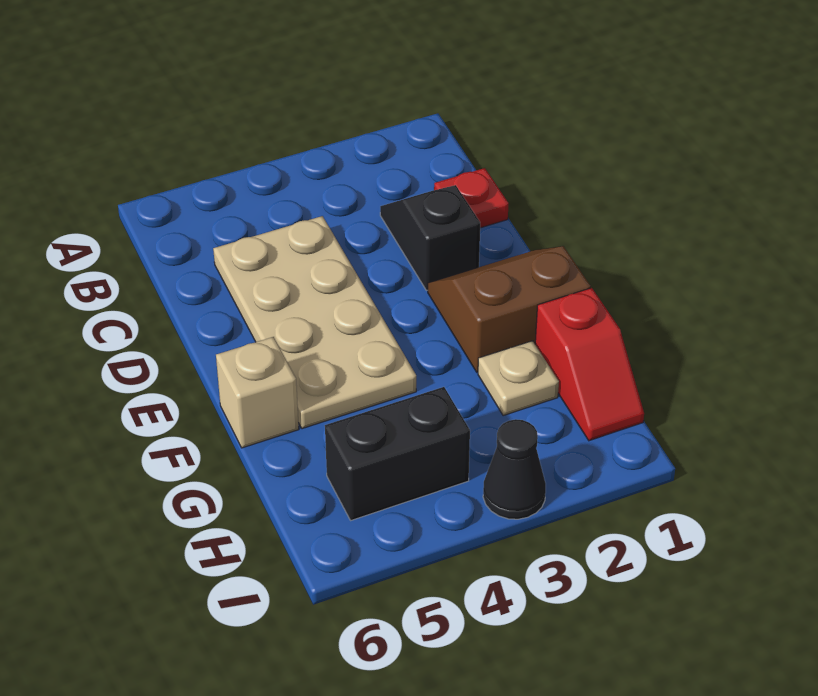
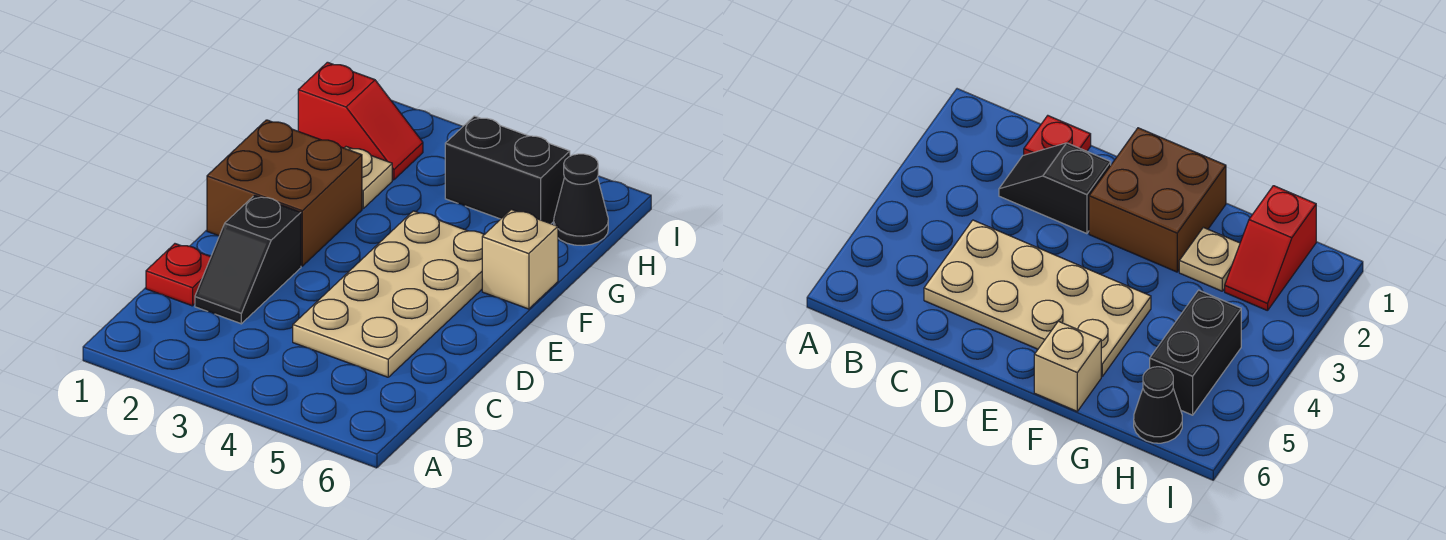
brown slope E1:F2 level 1 top F -> brown brick E1:F2 level 1
red slope G1:H1 level 1 top G -> red slope H1:H2 level 1 top 1
black cone I3 level 1 -> black cone H6 level 1

